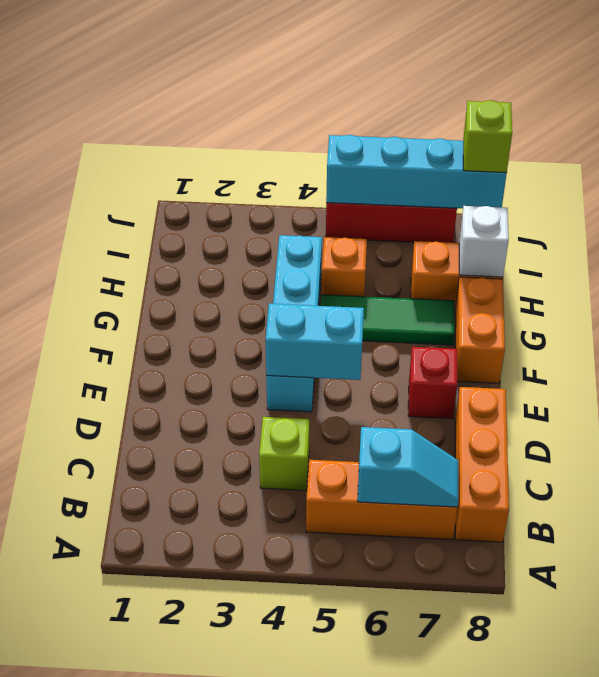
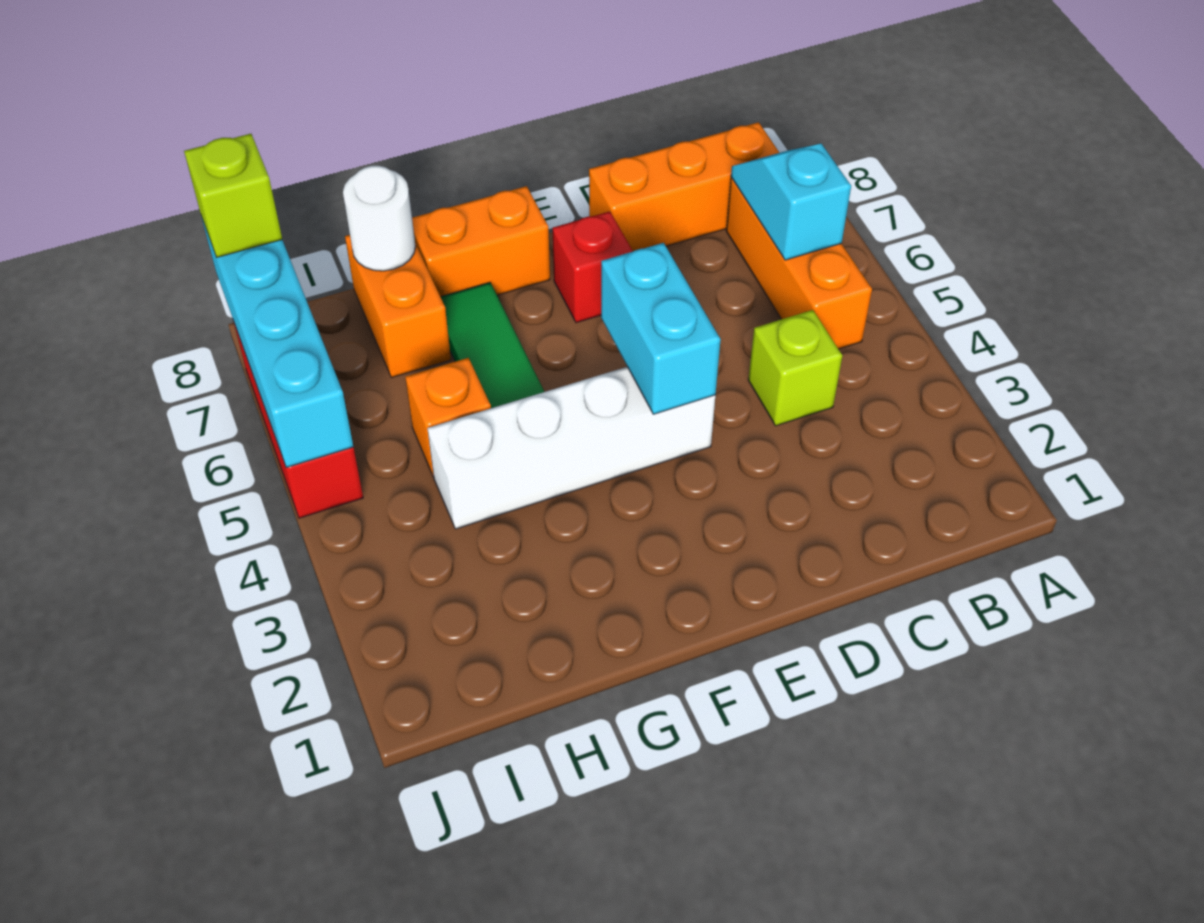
cyan brick E4:H4 level 1 -> white brick E4:H4 level 1
white brick H8 level 2 -> white round brick H8 level 2

